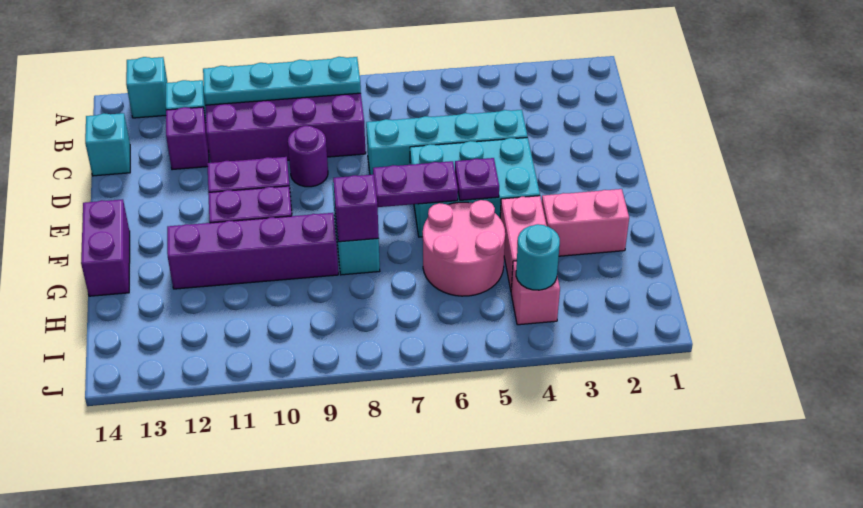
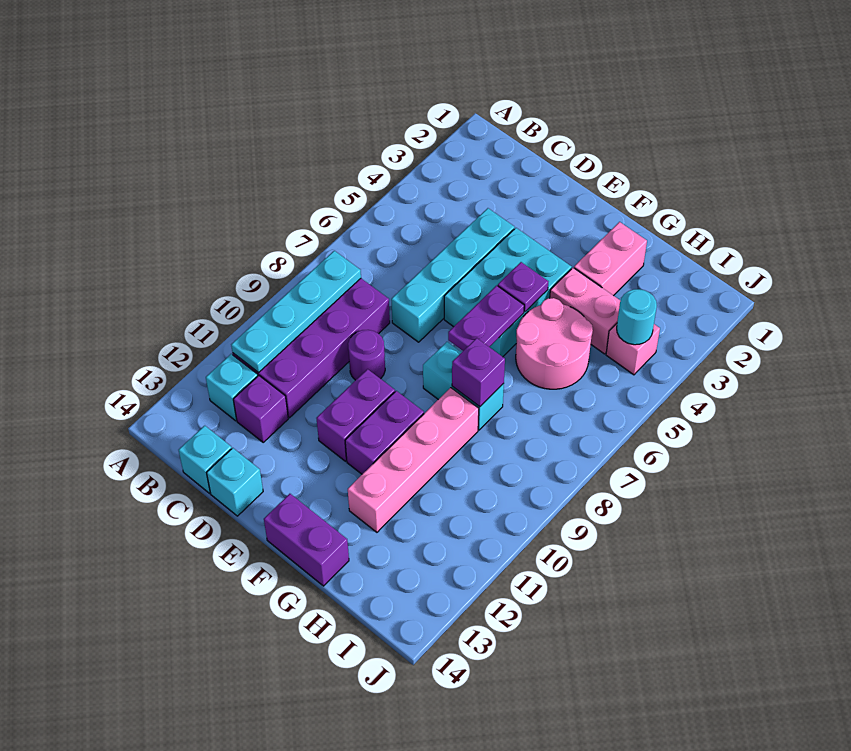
cyan brick A13 level 1 -> cyan brick D14 level 1
purple brick G9:G12 level 1 -> pink brick G9:G12 level 1

